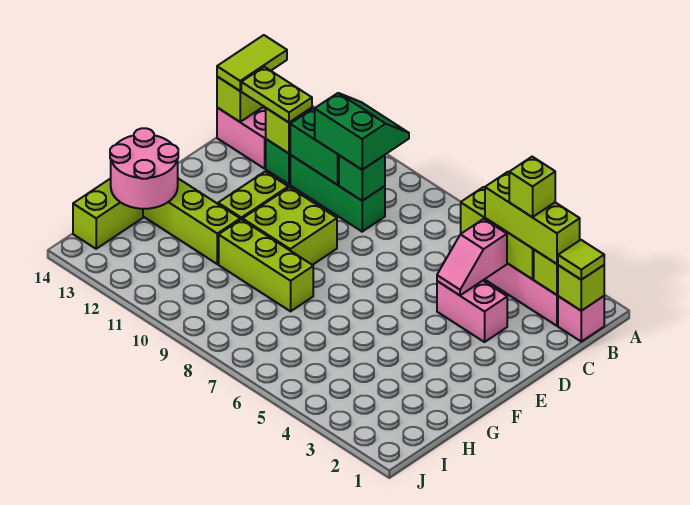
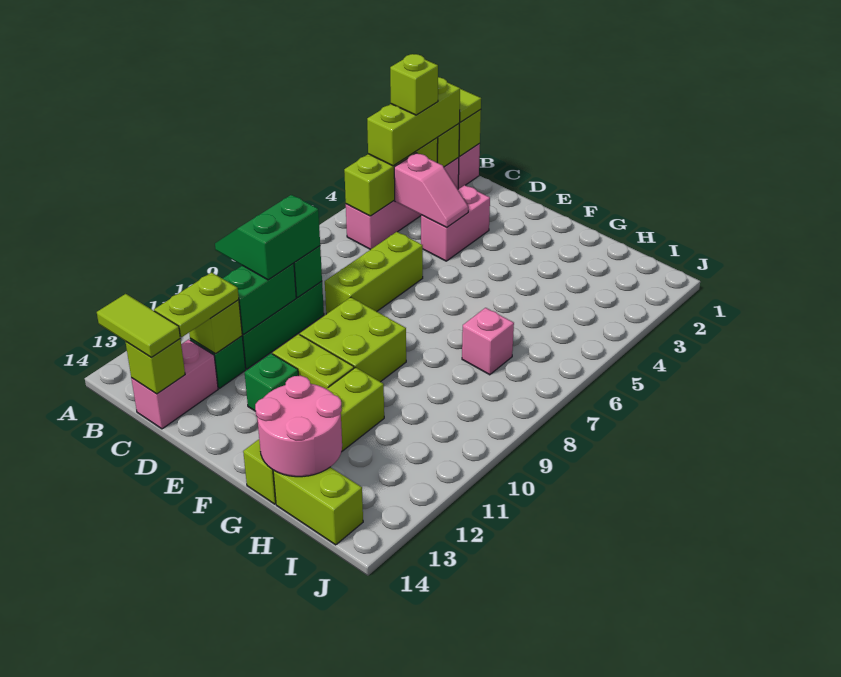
none -> green brick E12 level 1
lime brick G8:G10 level 1 -> lime brick D6:D8 level 1
none -> pink brick H7 level 1

